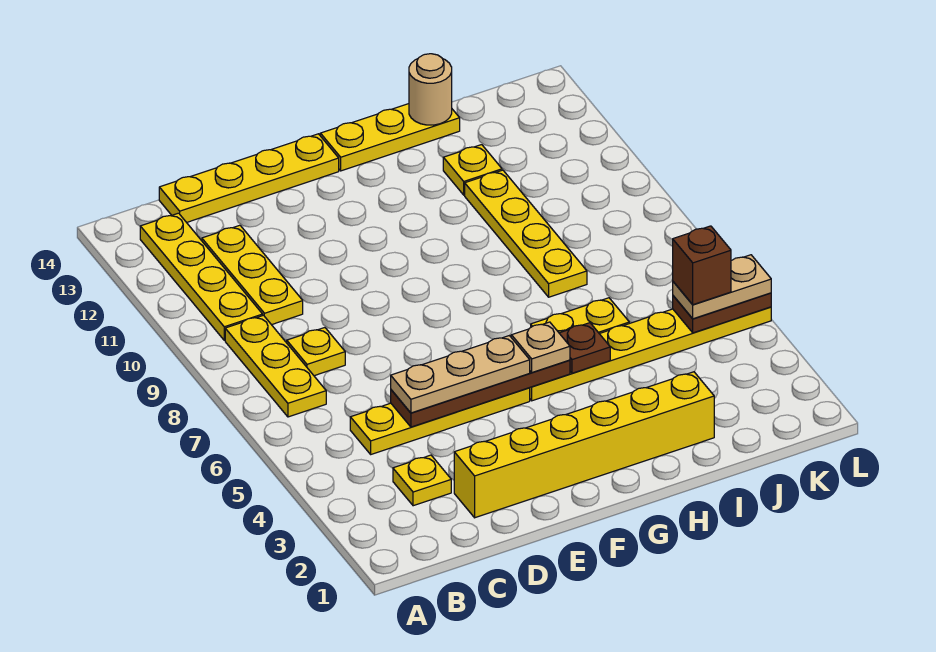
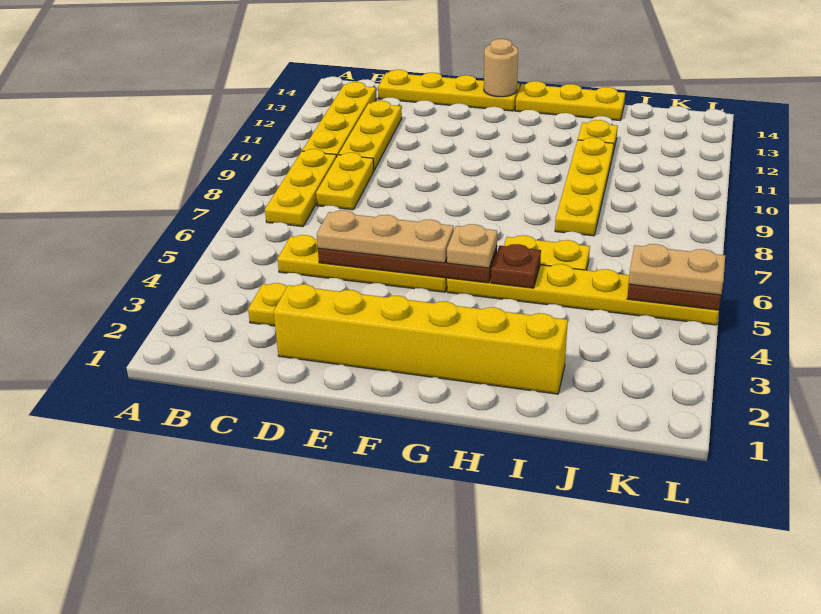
yellow plate C8 level 1 -> yellow plate C8:C9 level 1
tan round brick I14 level 2 -> tan round brick F14 level 2
brown brick K5 level 4 -> none

